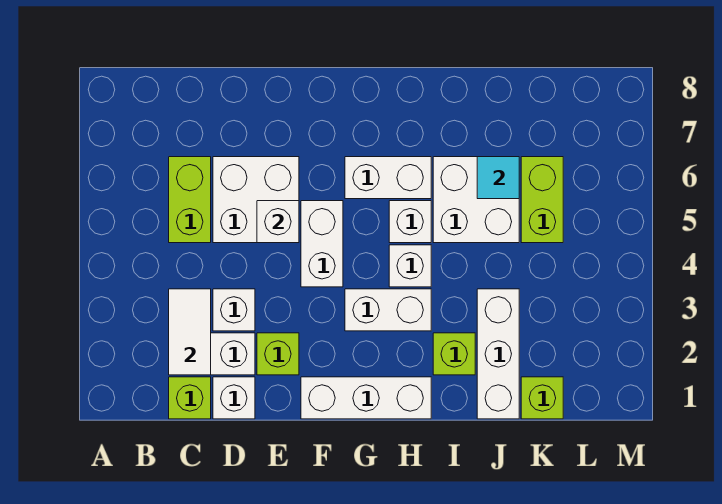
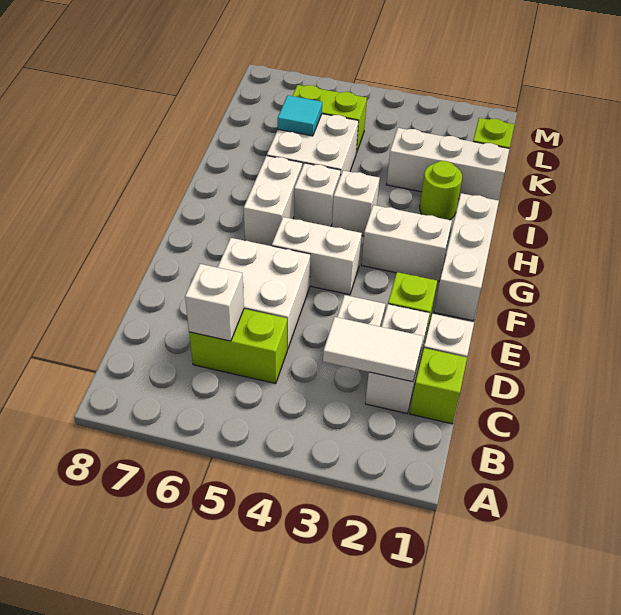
white brick E5 level 2 -> white brick C6 level 2
white brick G3:H3 level 1 -> white brick G2:G3 level 1
lime brick I2 level 1 -> lime round brick I2 level 1

